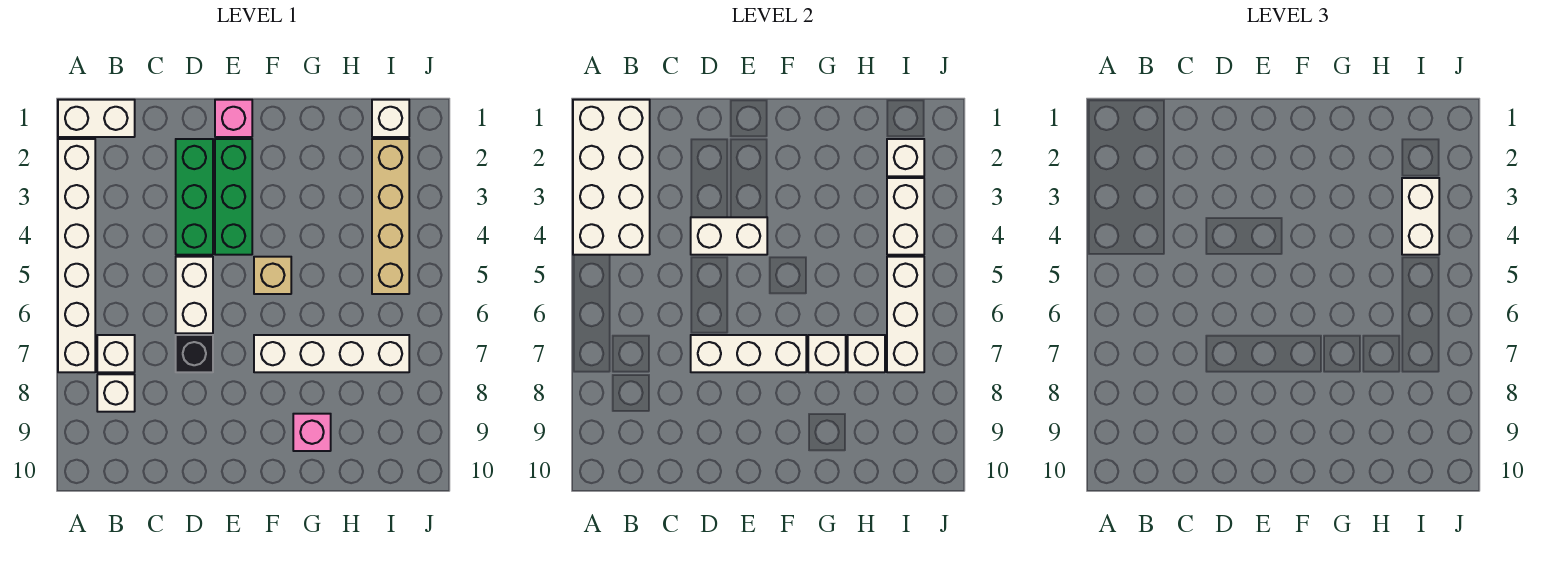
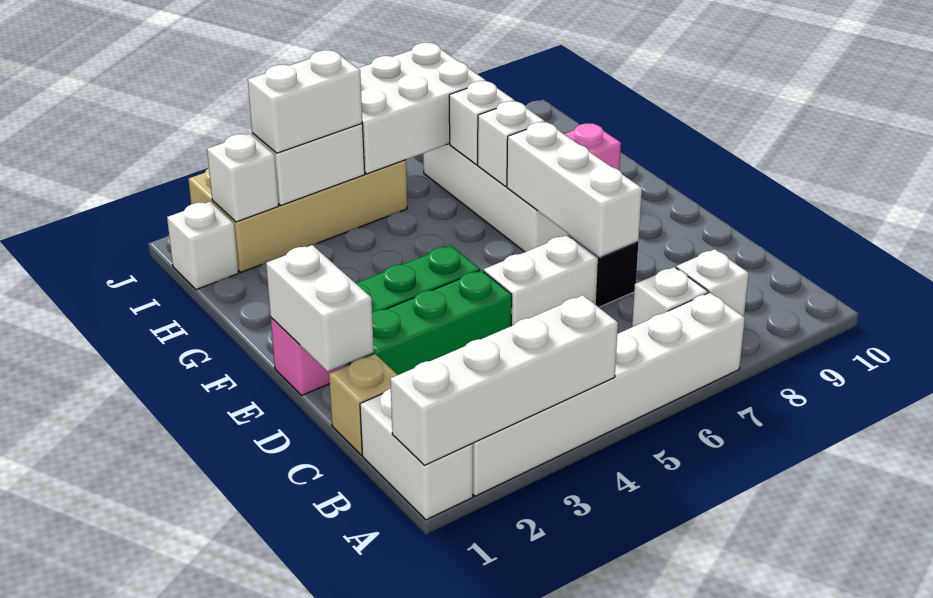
white brick A1:B4 level 2 -> white brick A1:A4 level 2
white brick D4:E4 level 2 -> white brick D1:E1 level 2
tan brick F5 level 1 -> tan brick C1 level 1
tan brick I2:I5 level 1 -> tan brick I2:J5 level 1
white brick I5:I7 level 2 -> white brick I5:J7 level 2

